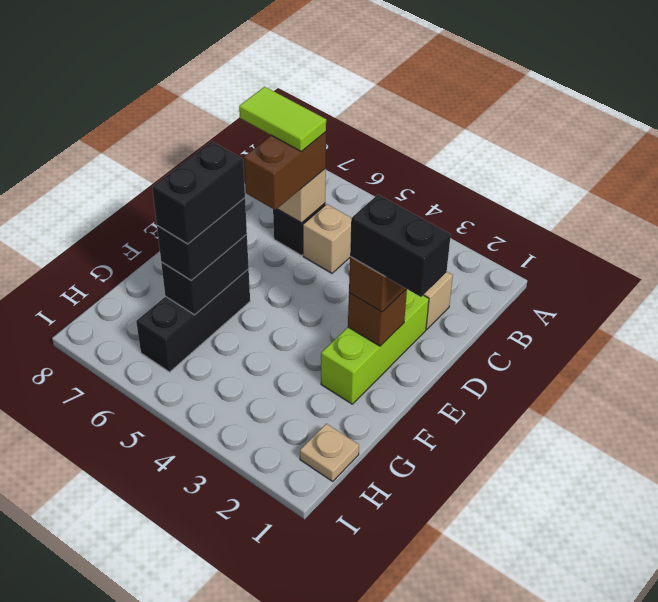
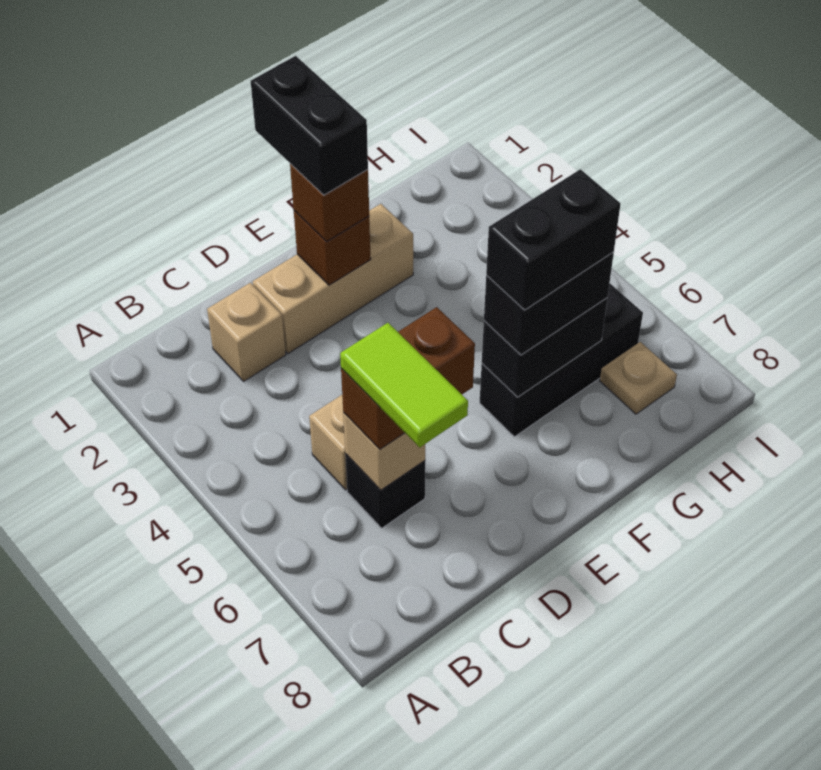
lime brick D2:F2 level 1 -> tan brick D2:F2 level 1
tan plate H1 level 1 -> tan plate H7 level 1

